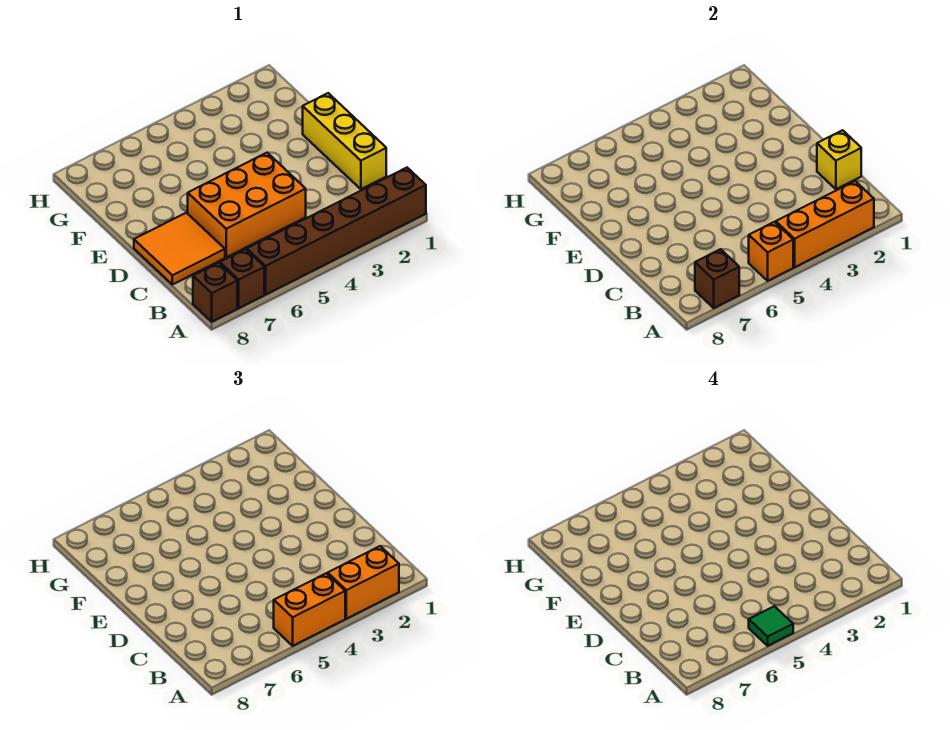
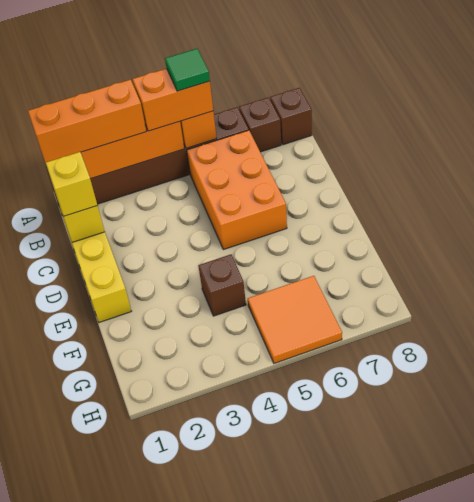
orange brick A2:A3 level 3 -> orange brick A1:A3 level 3
brown brick A7 level 2 -> brown brick F4 level 1
none -> yellow brick C1 level 3
orange brick C4:D6 level 1 -> orange brick B5:D6 level 1
orange tile C7:D8 level 1 -> orange tile G5:H6 level 1

